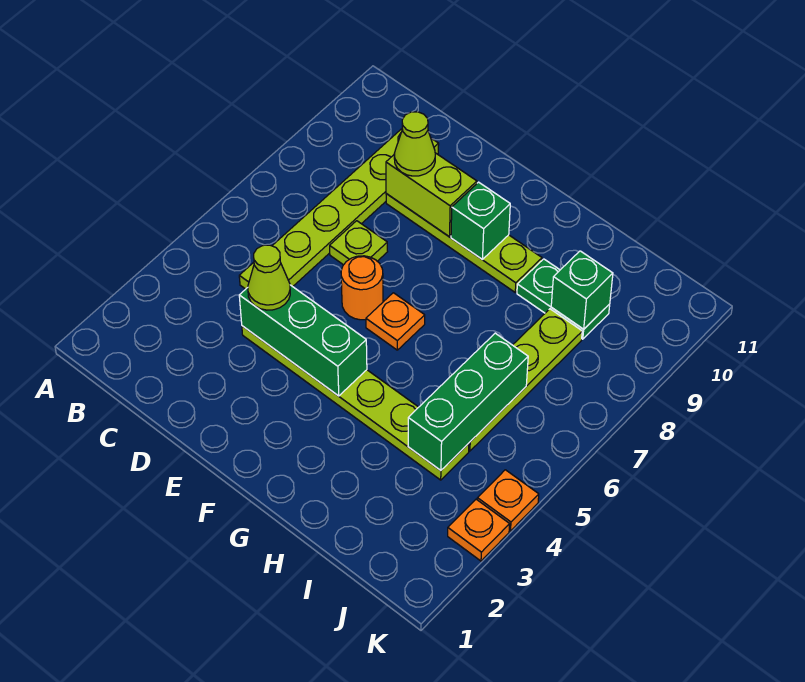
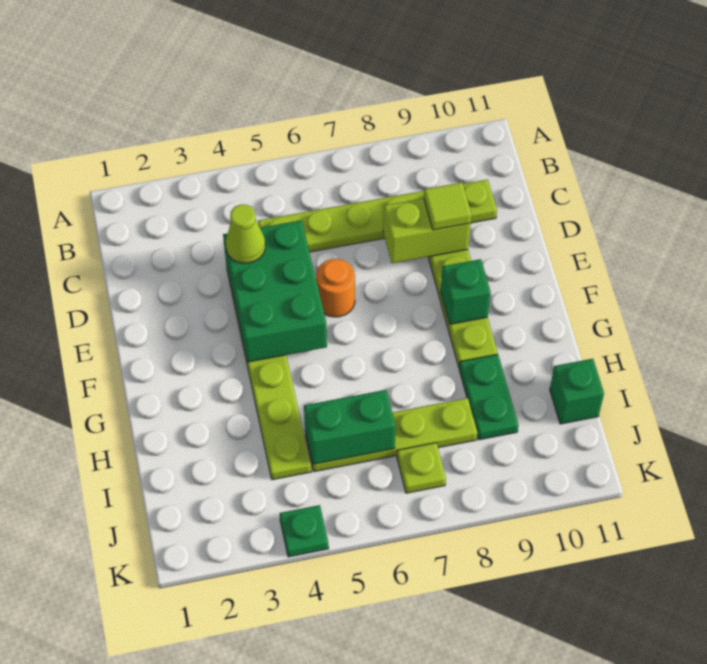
green brick D4:F4 level 2 -> green brick D4:F5 level 2
lime plate D7 level 1 -> lime plate J7 level 1
lime brick D9:E9 level 2 -> lime brick D8:D9 level 2
lime cone D9 level 3 -> lime tile D9 level 3
orange plate F6 level 1 -> none
green brick I4:I6 level 2 -> green brick I5:I6 level 2
green brick I9 level 2 -> green brick I11 level 1
orange plate K3 level 1 -> none
orange plate K4 level 1 -> green plate K4 level 1

